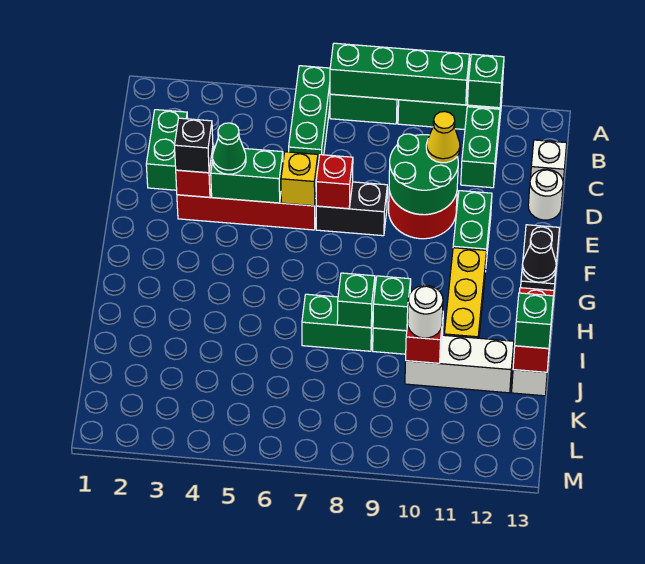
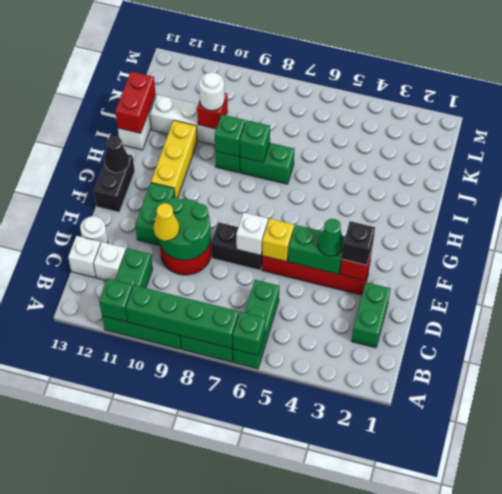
none -> white brick C12 level 1
red brick E7 level 2 -> white brick E7 level 2
green brick J13 level 3 -> green brick A6 level 2

